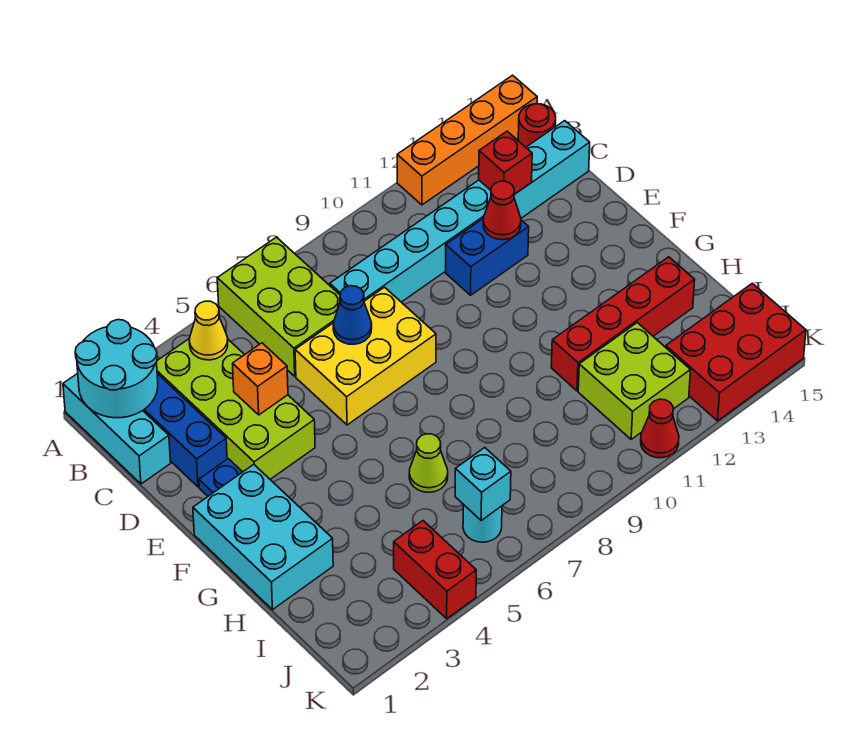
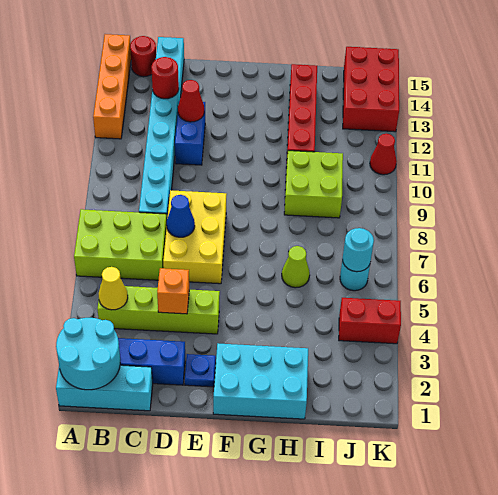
lime brick B3:E4 level 1 -> lime brick B4:E4 level 1
red brick C13 level 2 -> red round brick C13 level 2
lime brick I11:J12 level 1 -> lime brick H9:I10 level 1
cyan brick J6 level 2 -> cyan round brick J6 level 2

